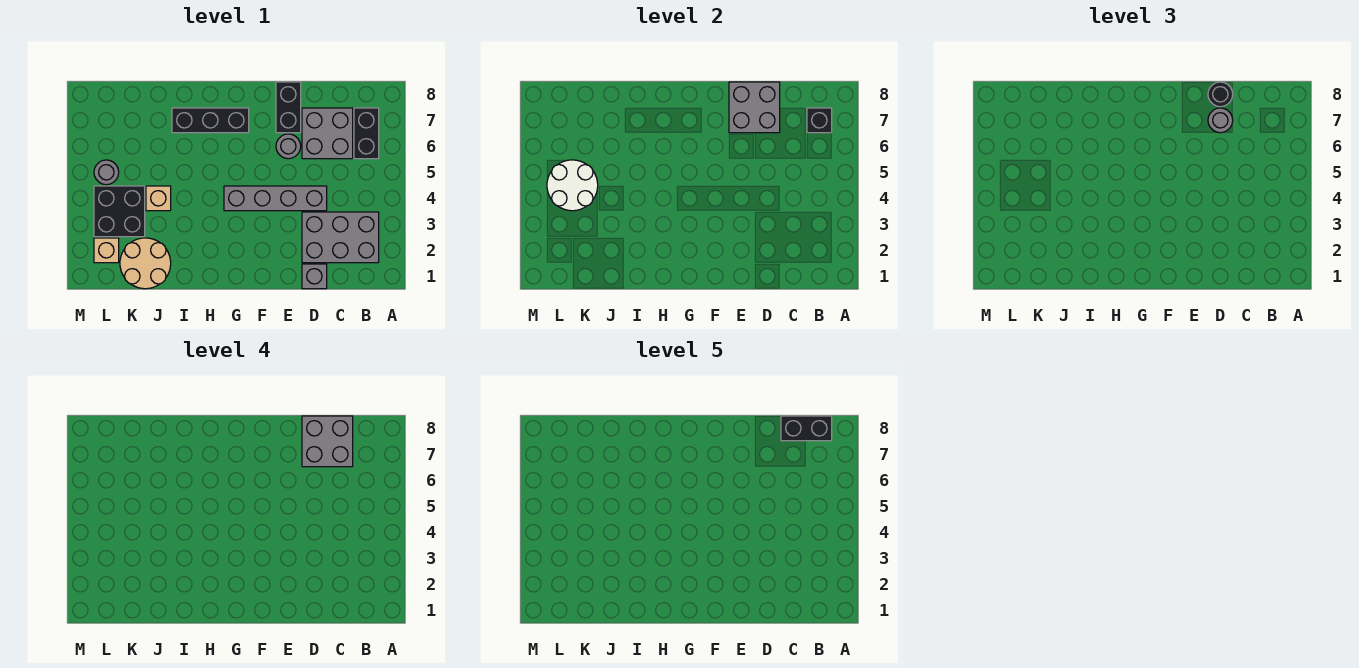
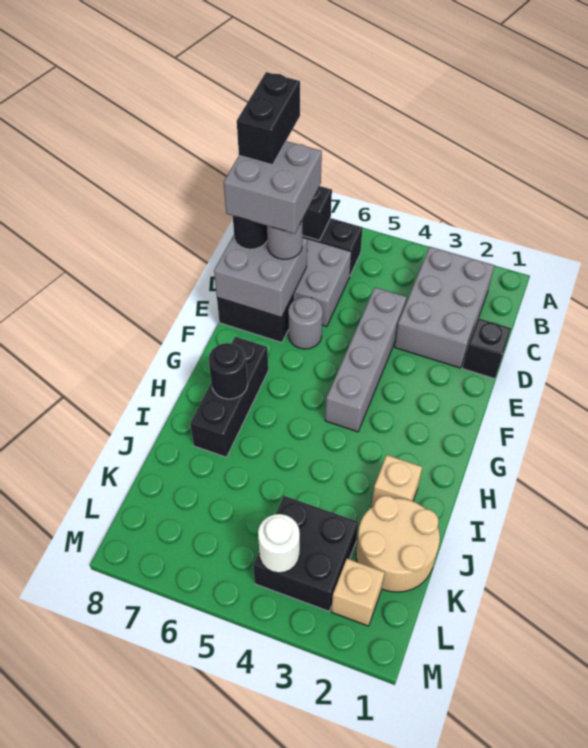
grey brick D1 level 1 -> black brick D1 level 1
none -> black round brick H7 level 2
tan brick J4 level 1 -> tan brick I2 level 1
white round brick K4:L5 level 2 -> white round brick L4 level 2
grey round brick L5 level 1 -> none

